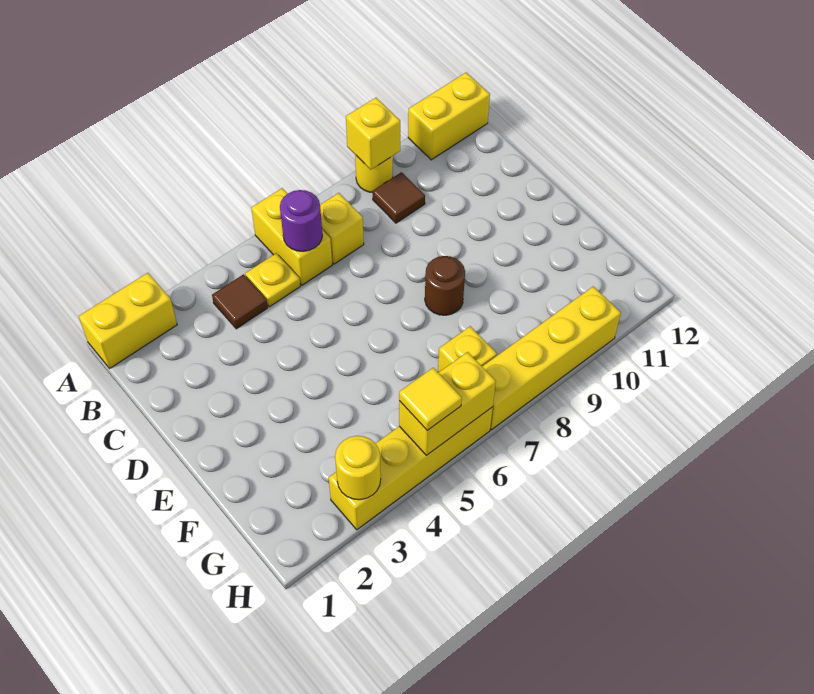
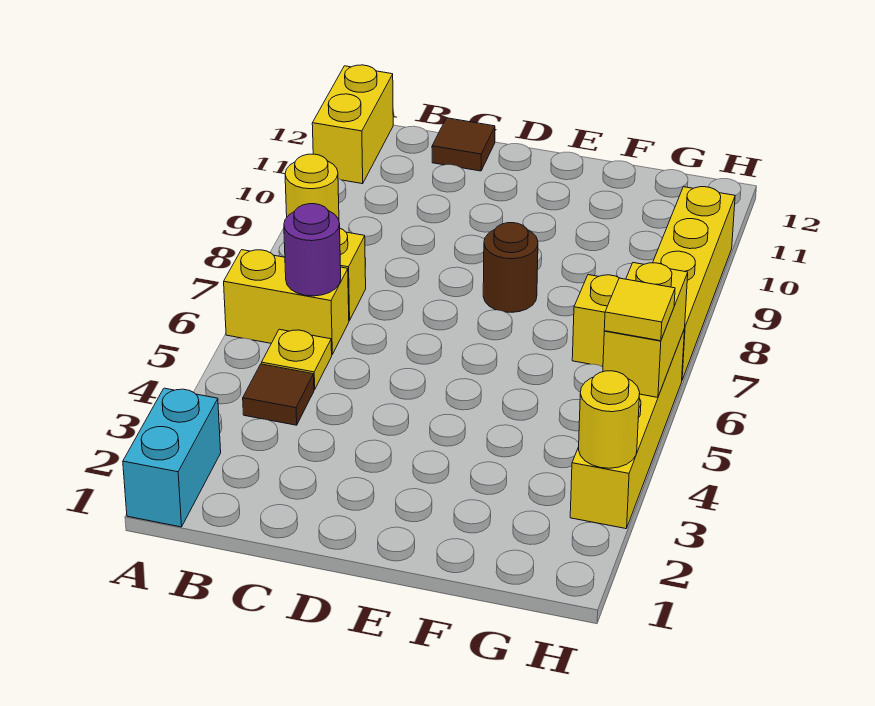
yellow brick A1:A2 level 1 -> cyan brick A1:A2 level 1
yellow brick A9 level 2 -> none
brown tile B9 level 1 -> brown tile C12 level 1

